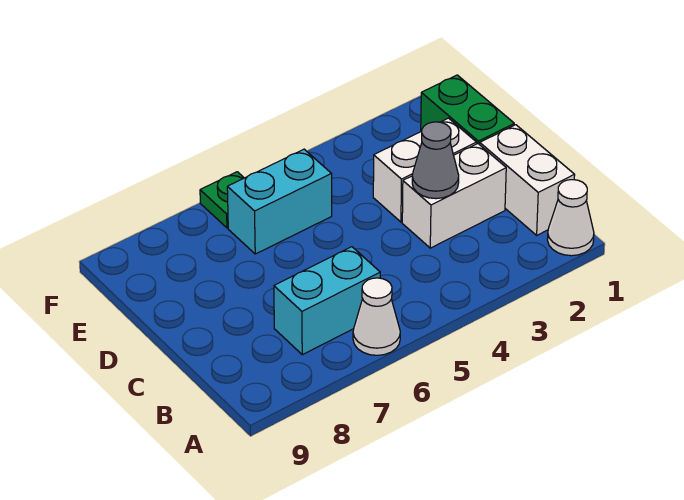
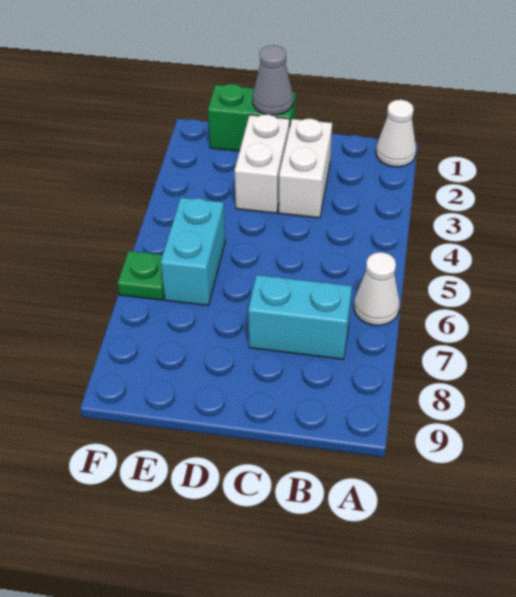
white brick B1:C1 level 1 -> none
cyan brick B6:B7 level 1 -> cyan brick B7:C7 level 1
grey cone C3 level 2 -> grey cone D1 level 2

